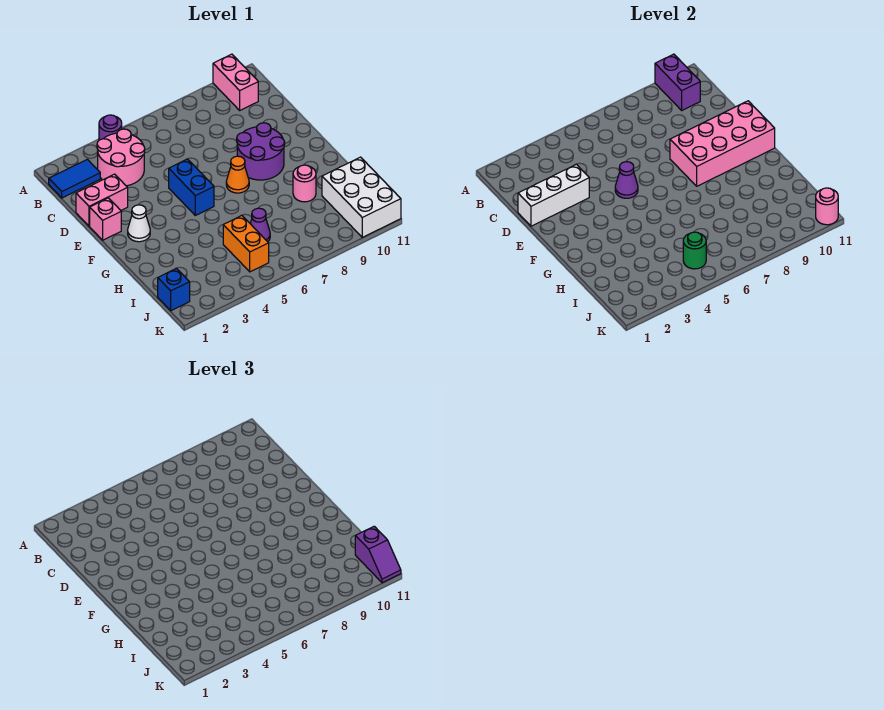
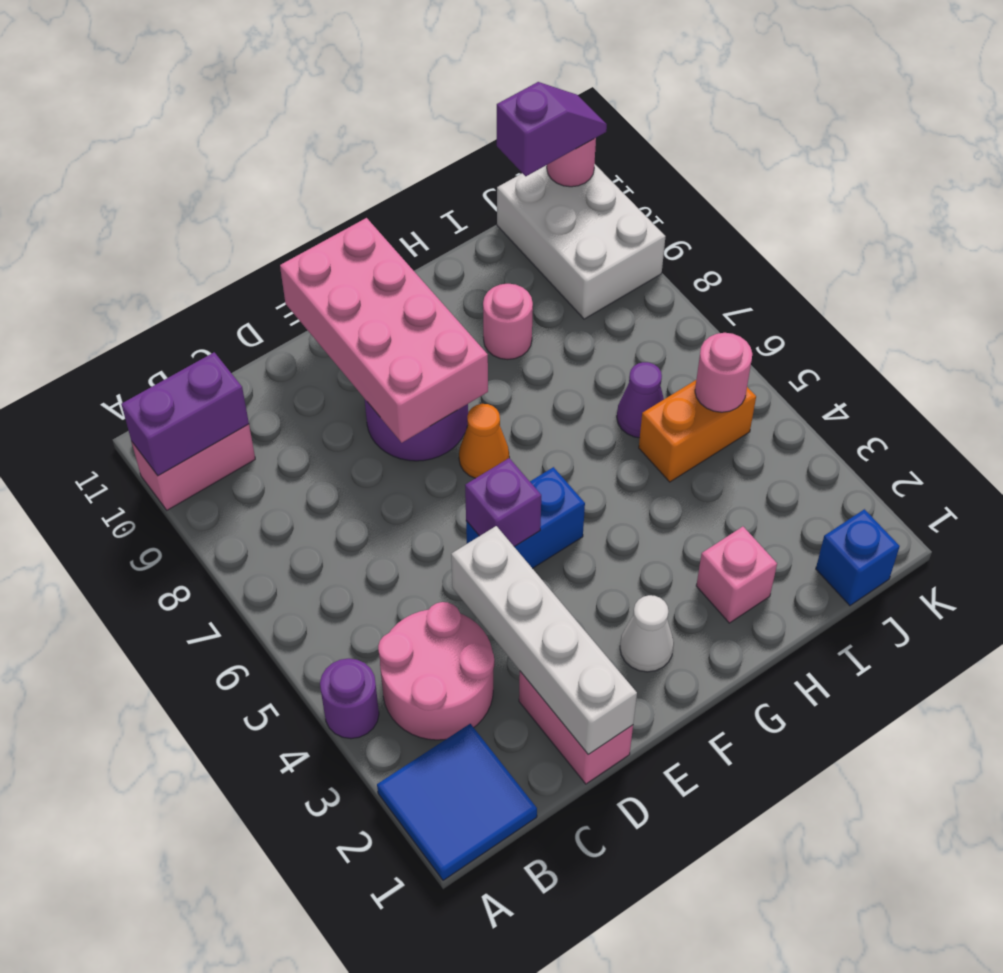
blue tile B1:B2 level 1 -> blue tile A1:B2 level 1
white brick D1:D3 level 2 -> white brick D1:D4 level 2
pink brick E1 level 1 -> pink brick H2 level 1
purple cone E5 level 2 -> purple brick E5 level 2
white brick I10:K11 level 1 -> white brick J9:K11 level 1
green round brick J5 level 2 -> pink round brick J5 level 2

